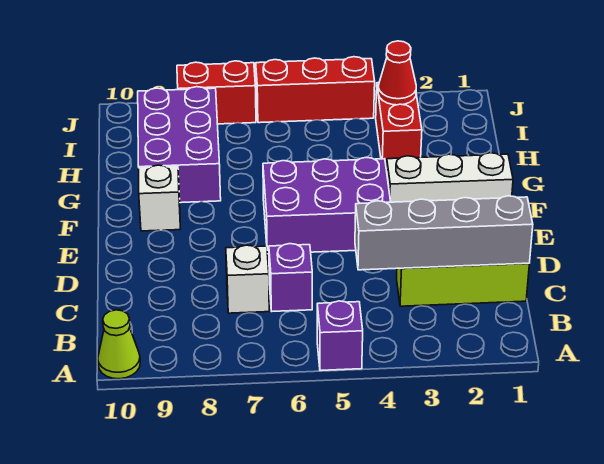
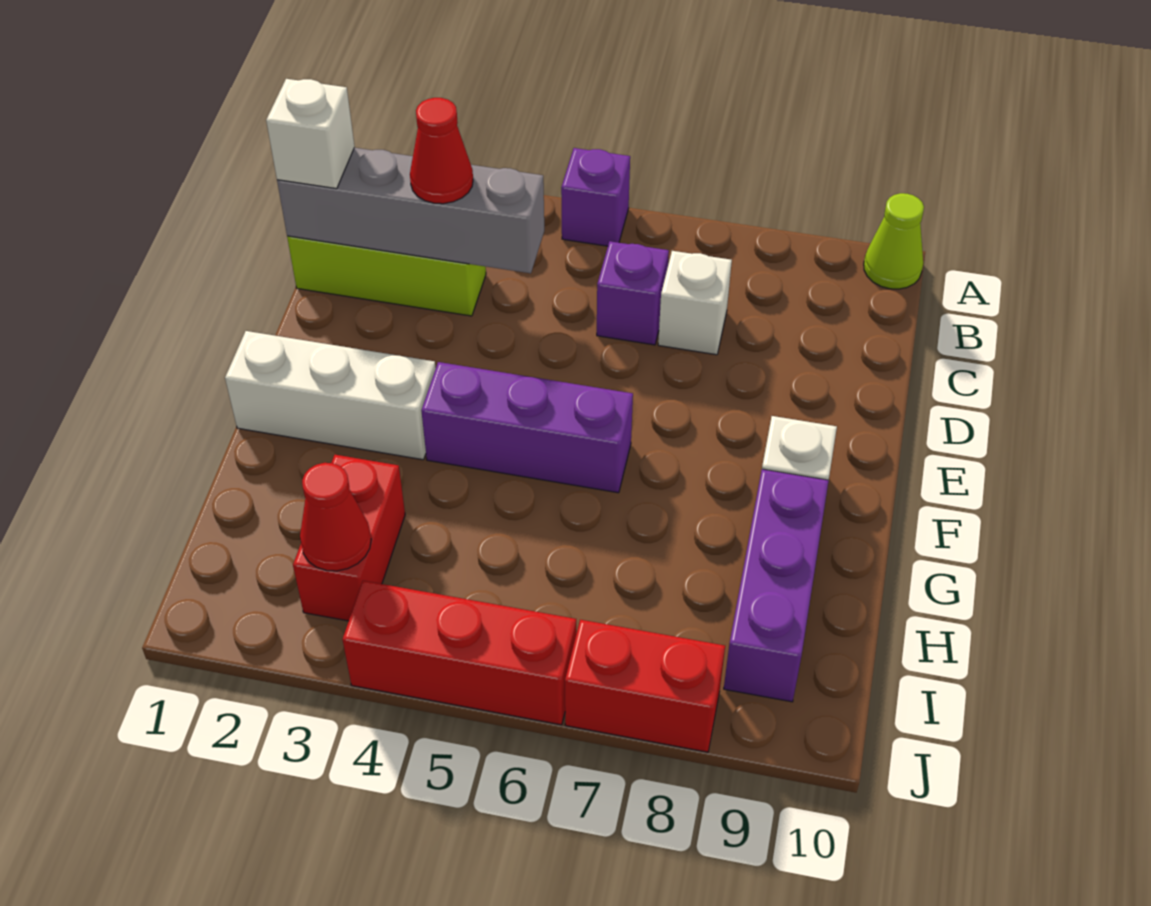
none -> white brick C1 level 3
none -> red cone C3 level 3
purple brick E4:F6 level 1 -> purple brick F4:F6 level 1
purple brick G8:I9 level 1 -> purple brick G9:I9 level 1

